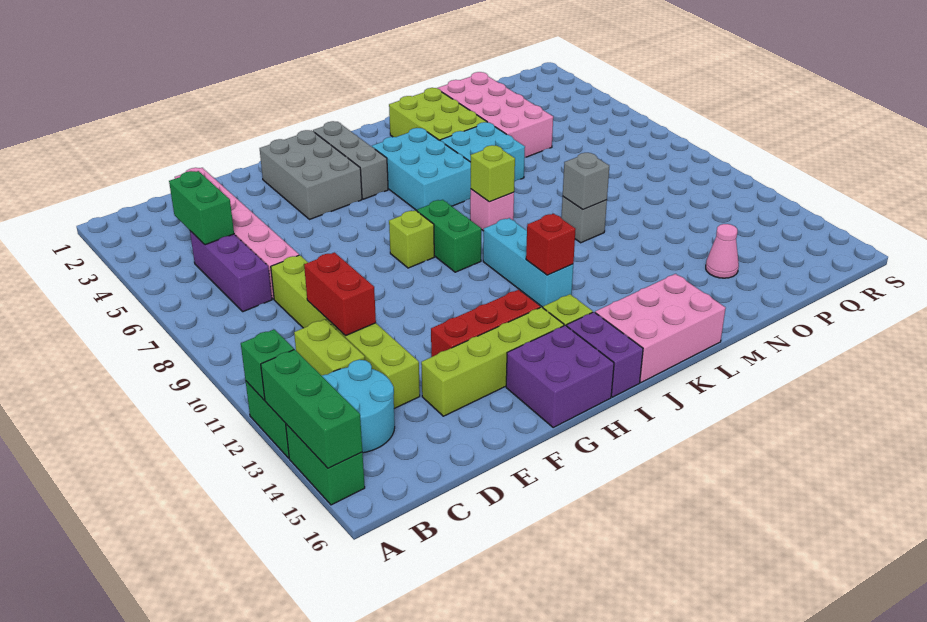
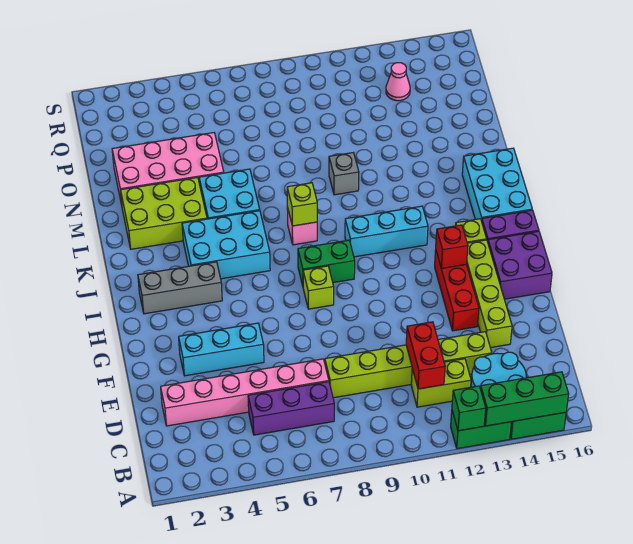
green brick C4:C5 level 2 -> none
red brick D10:D11 level 2 -> red brick C11:D11 level 2
none -> cyan brick F3:F5 level 1
grey brick G2:H4 level 1 -> none
red brick J12 level 2 -> red brick H13 level 2
pink brick J15:L16 level 1 -> cyan brick J15:L16 level 1
grey brick M10 level 2 -> none
pink cone O14 level 1 -> pink cone Q13 level 1

